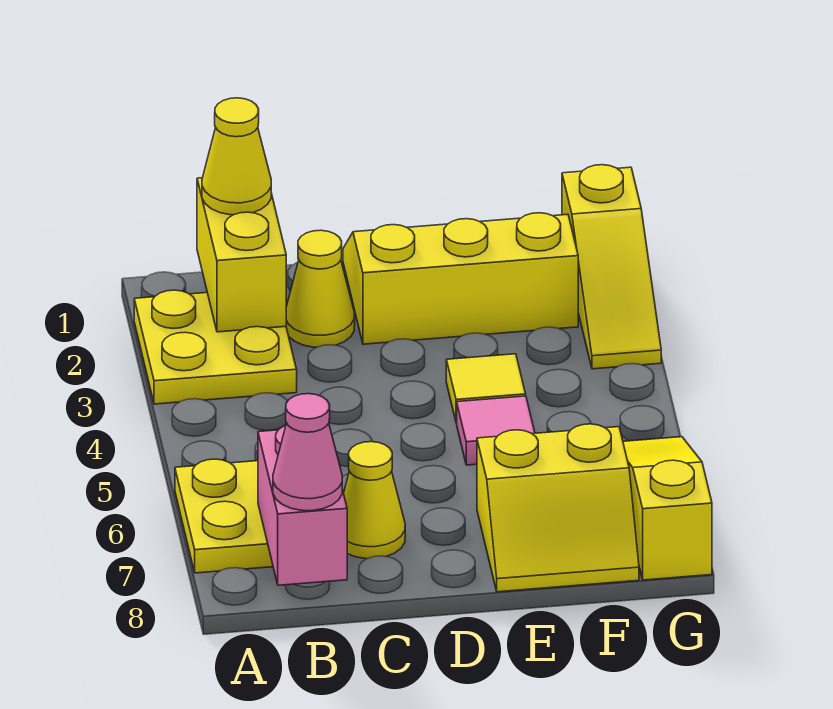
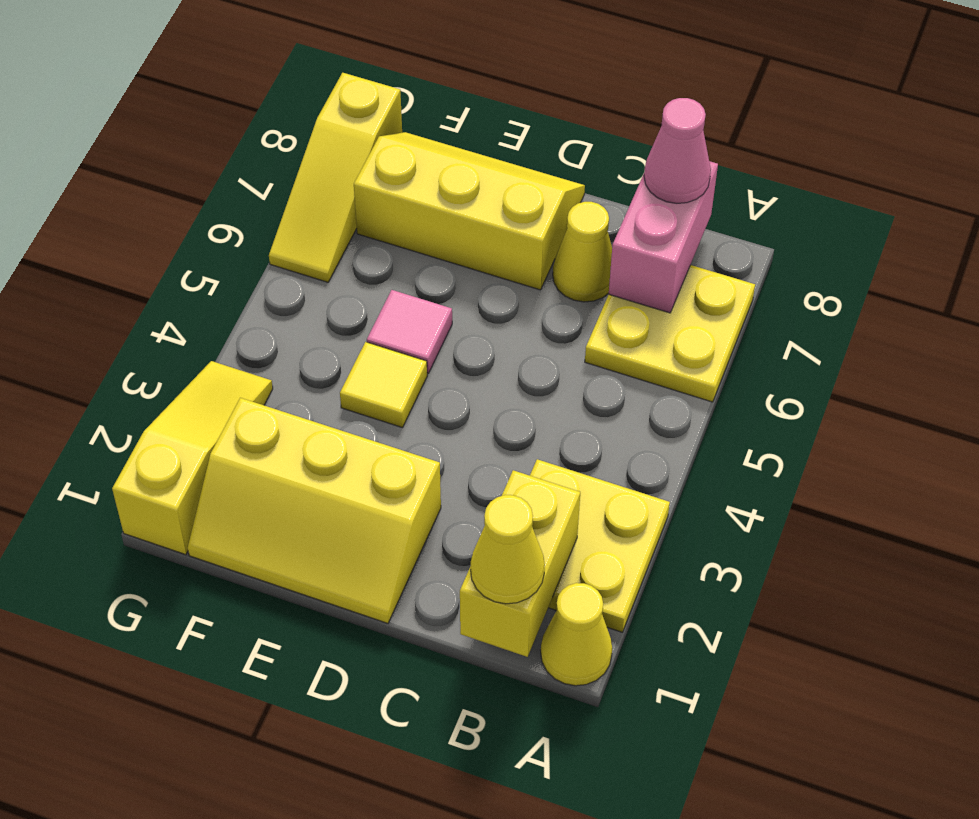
yellow cone C2 level 1 -> yellow cone A1 level 1
yellow slope E7:F8 level 1 top 7 -> yellow slope D7:F8 level 1 top 7

